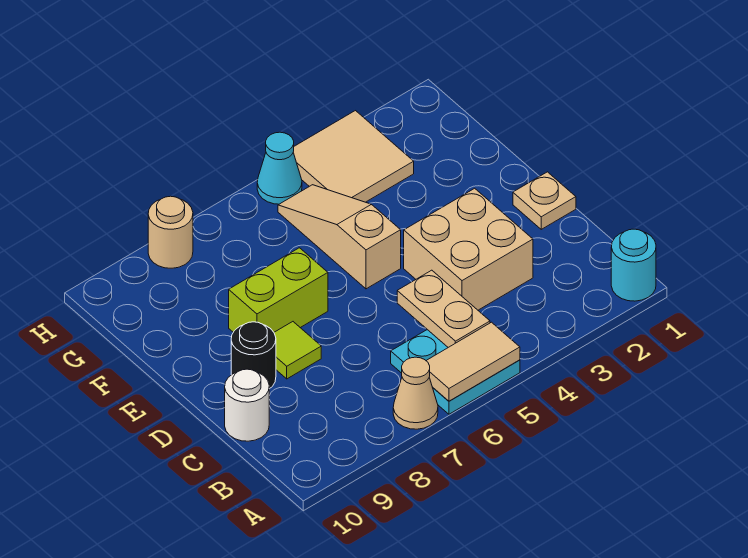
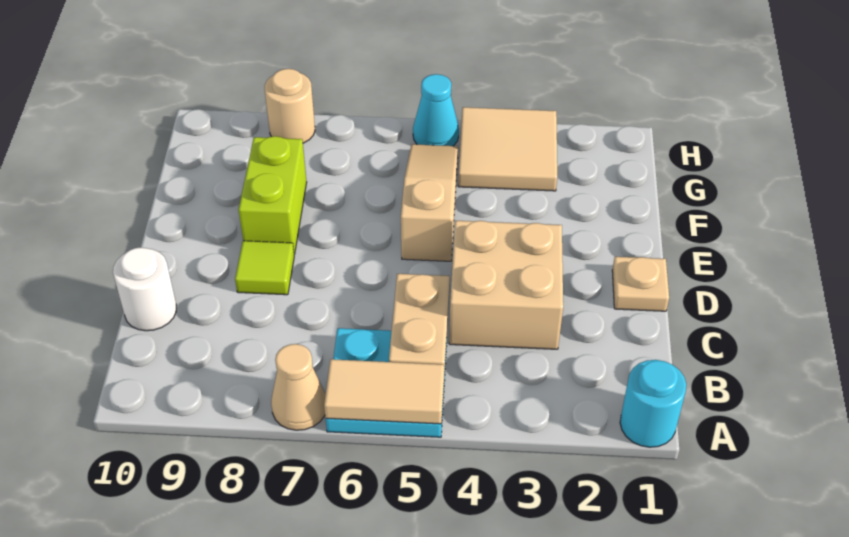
black round brick D9 level 1 -> none
lime brick E7:E8 level 1 -> lime brick E8:F8 level 1

